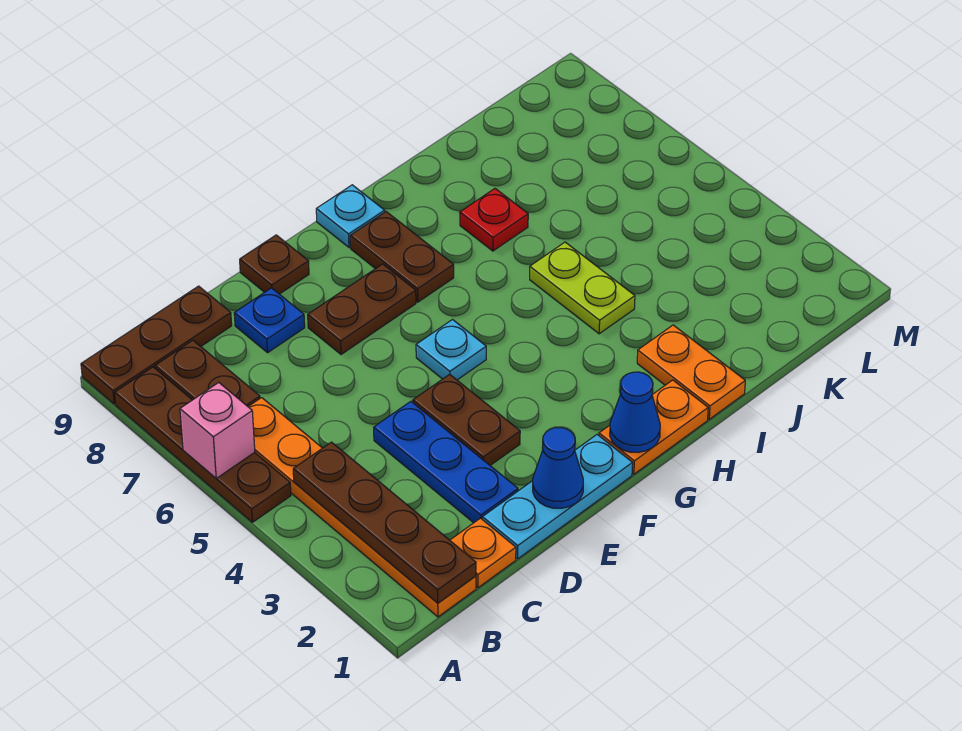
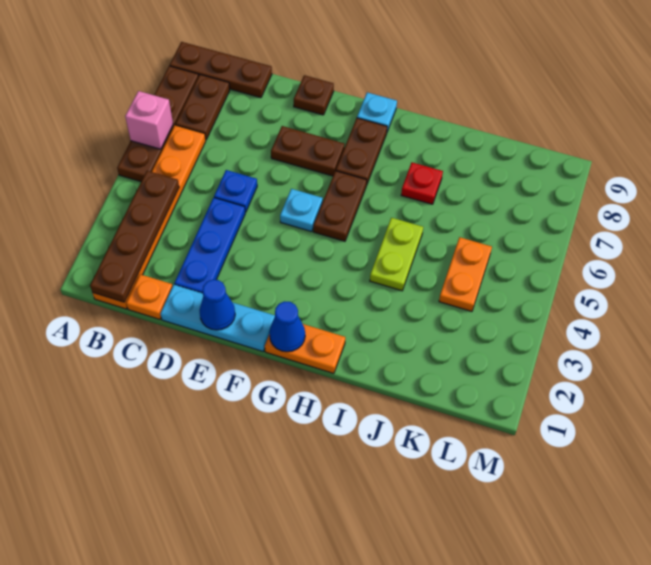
blue plate D8 level 1 -> blue plate D5 level 1
brown plate E3:E4 level 1 -> brown plate G5:G6 level 1
orange plate I1:I2 level 1 -> orange plate K4:K5 level 1

